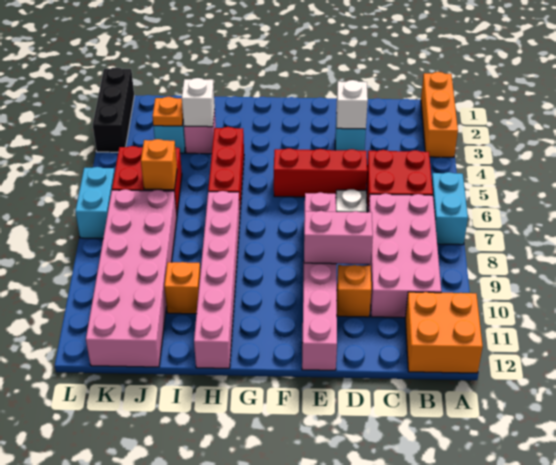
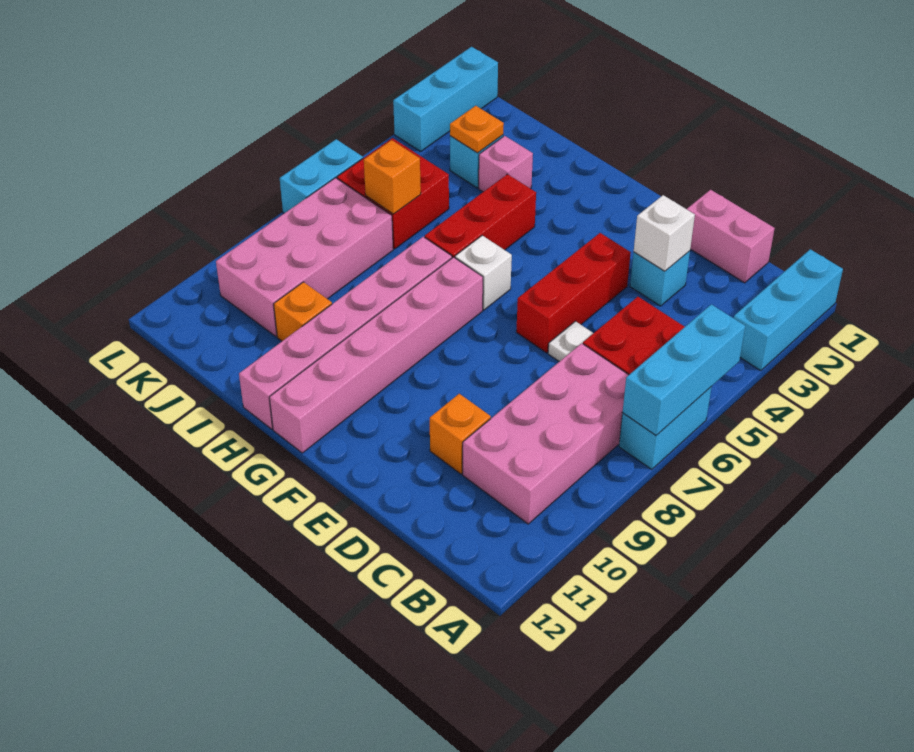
orange brick A1:A3 level 1 -> cyan brick A1:A3 level 1
none -> cyan brick A5:A7 level 2
orange brick A11:B12 level 1 -> none
red brick D5:F5 level 1 -> red brick E4:E6 level 1
pink brick D9:E9 level 2 -> pink brick C1:D1 level 1
pink brick E7:E12 level 1 -> pink brick G7:G12 level 1
white brick I3 level 2 -> white brick G6 level 1
pink brick J7:K12 level 1 -> pink brick J7:K10 level 1
black brick L1:L3 level 1 -> cyan brick L1:L3 level 1

